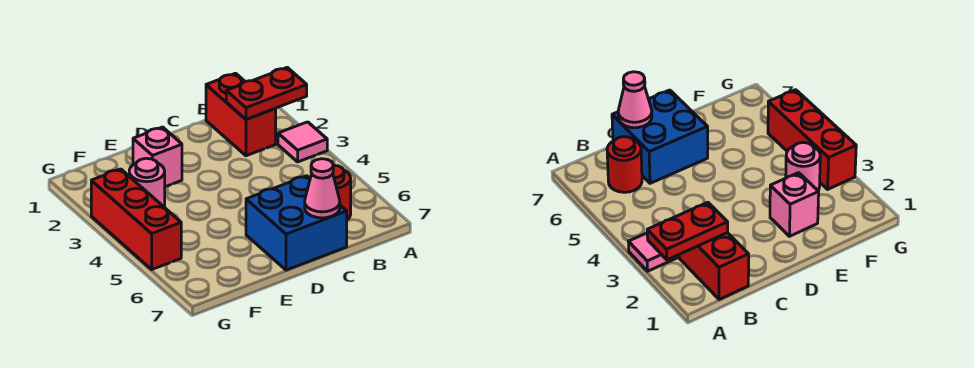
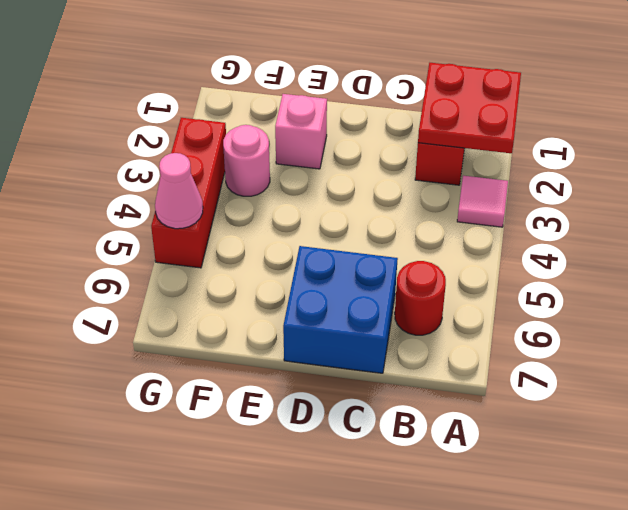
red plate A2:B2 level 2 -> red plate A1:B2 level 2
pink cone C7 level 2 -> pink cone G5 level 2

